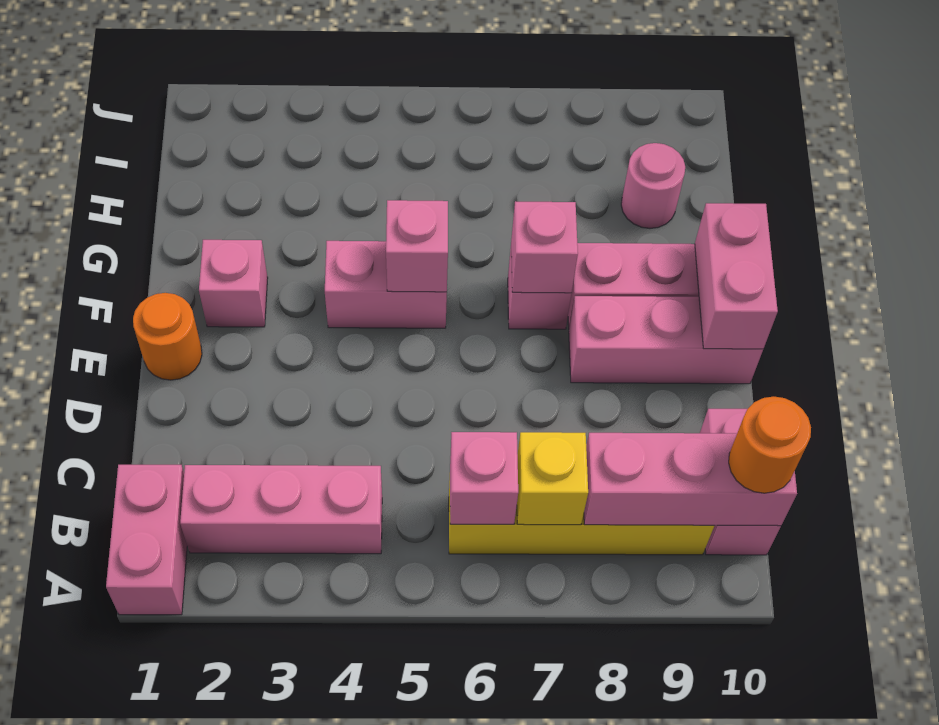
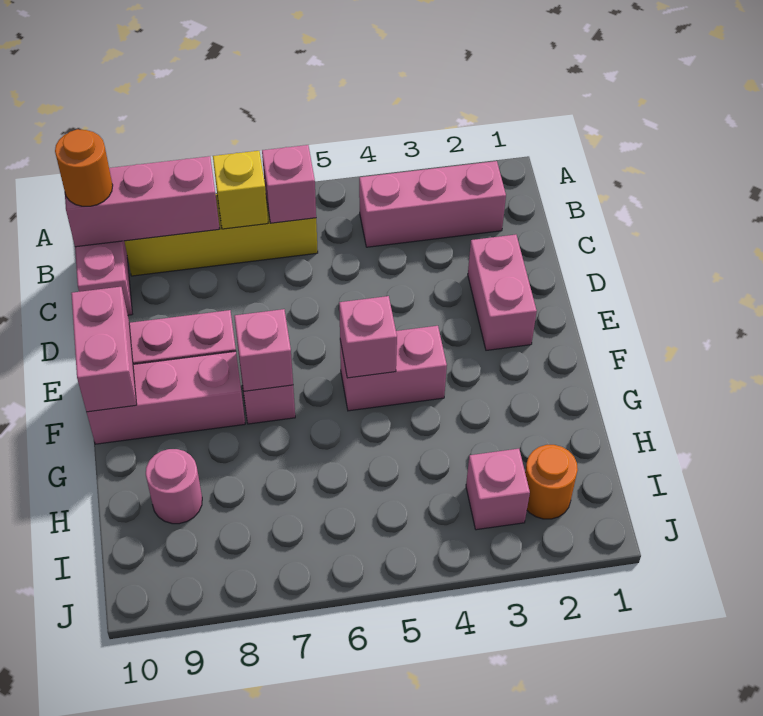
pink brick A1:B1 level 1 -> pink brick D2:E2 level 1
orange round brick E1 level 1 -> orange round brick I2 level 1
pink brick F2 level 1 -> pink brick I3 level 1

